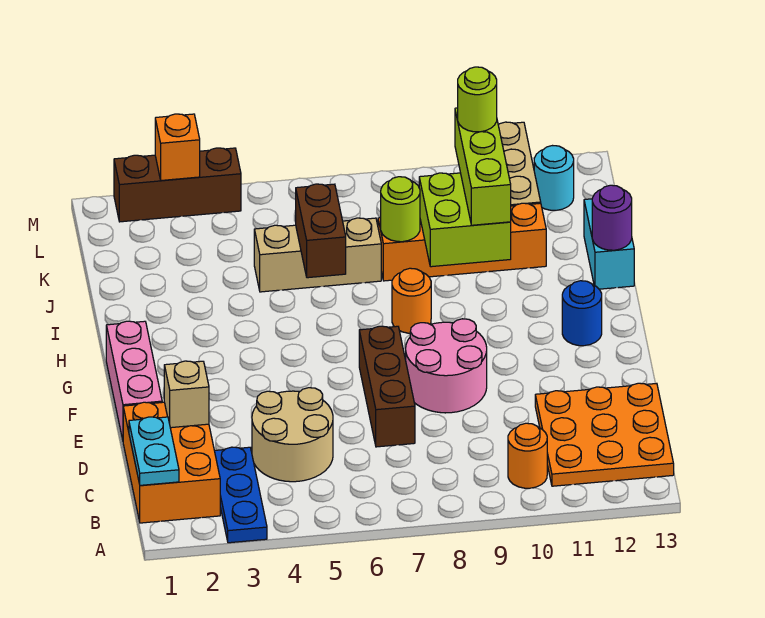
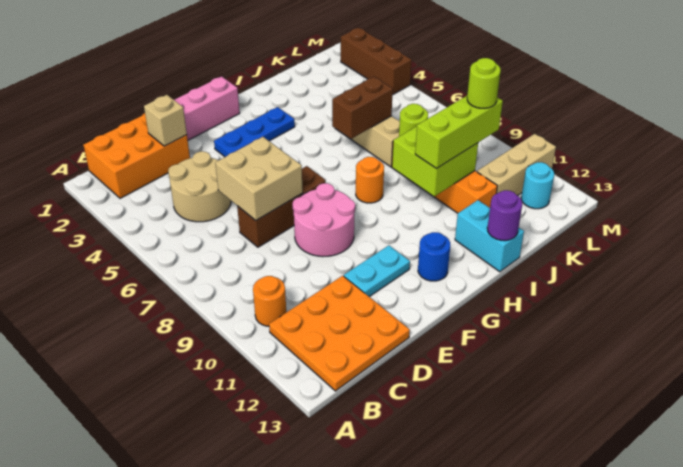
blue plate A3:C3 level 1 -> blue plate F3:H3 level 1
cyan plate B1:C1 level 2 -> cyan plate E11:F11 level 1
none -> tan brick D6:E7 level 2
cyan brick I13:J13 level 1 -> cyan brick I12:I13 level 1
orange brick M3 level 2 -> none

